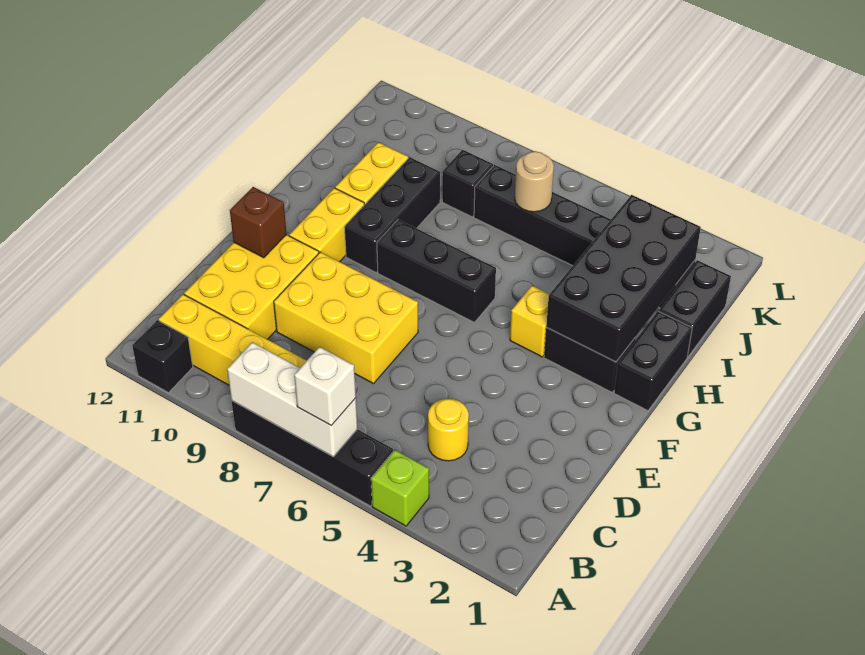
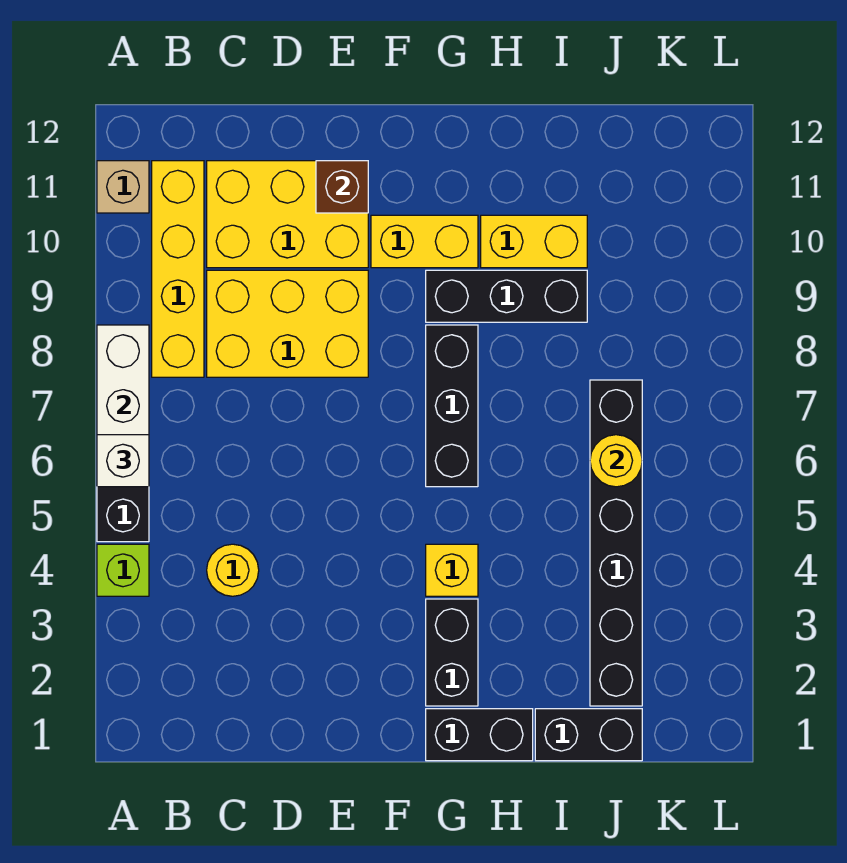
black brick A11 level 1 -> tan brick A11 level 1
yellow brick D7:E9 level 1 -> yellow brick C8:E9 level 1
black brick G2:J3 level 2 -> none
tan round brick J6 level 2 -> yellow round brick J6 level 2
black brick J8 level 1 -> none

